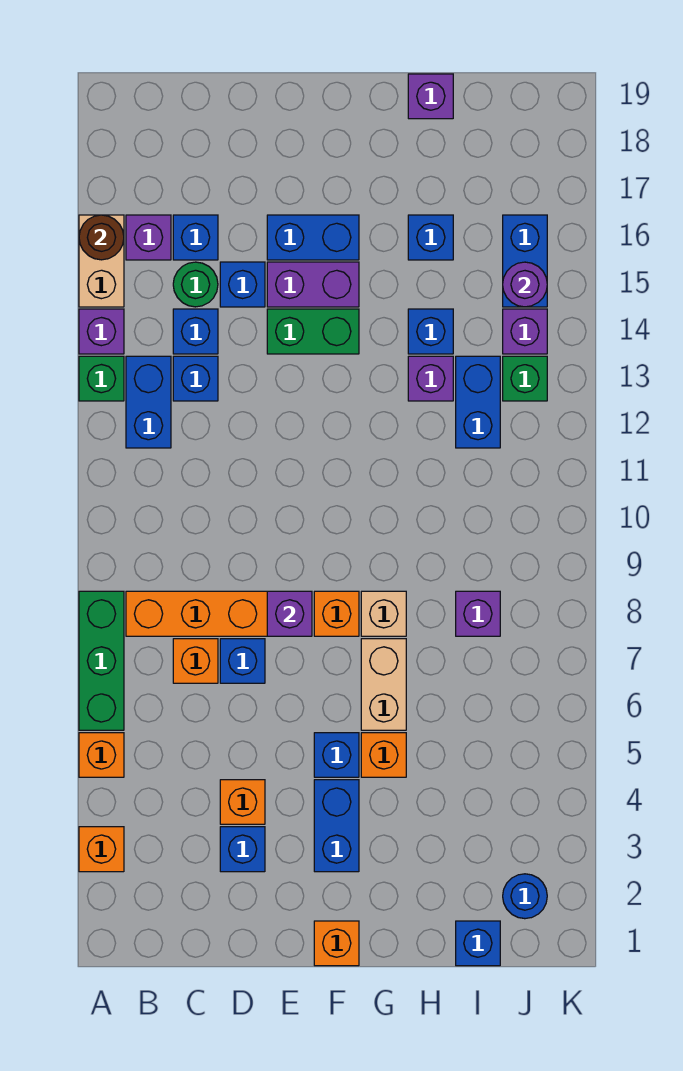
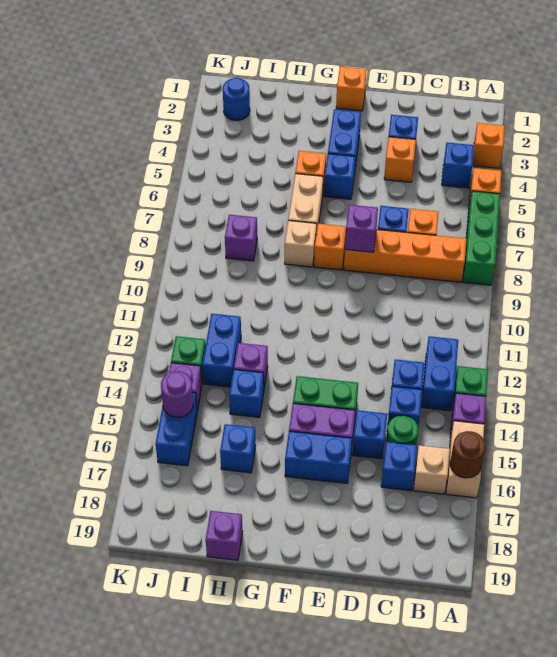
purple brick B16 level 1 -> tan brick B16 level 1
blue brick I1 level 1 -> blue brick B4 level 1

